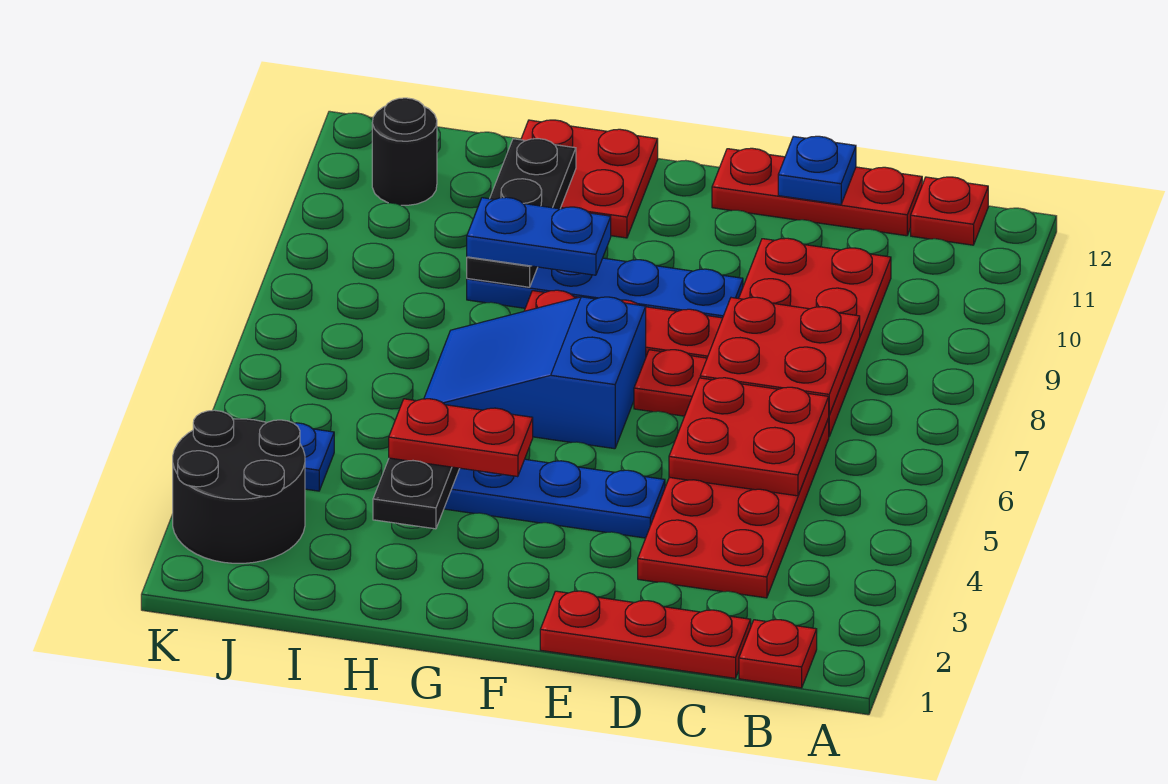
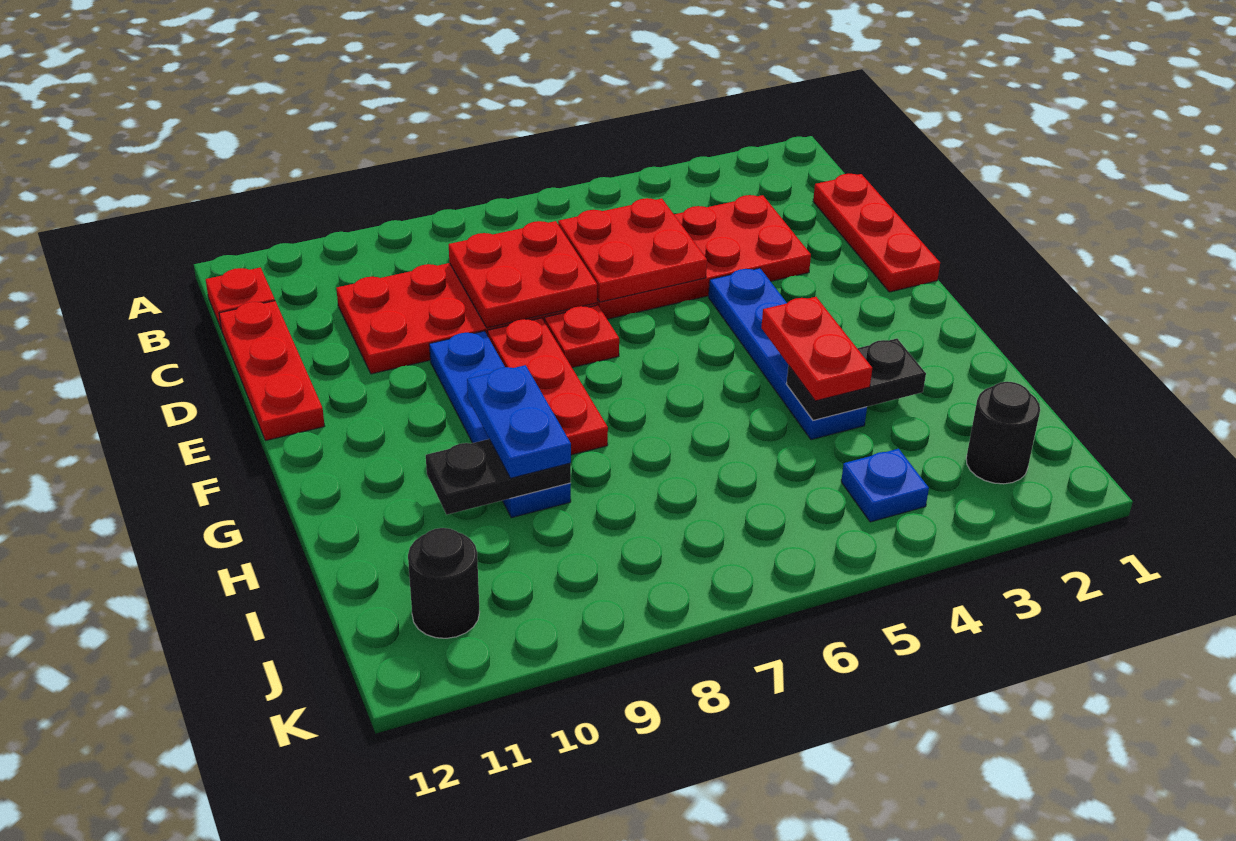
red plate B1 level 1 -> none
blue plate D12 level 2 -> none
blue slope F6:H7 level 1 top F -> none
red plate G11:H12 level 1 -> none
black plate H9:H11 level 2 -> black plate H9:H10 level 2
black round brick J2:K3 level 1 -> black round brick J2 level 1

